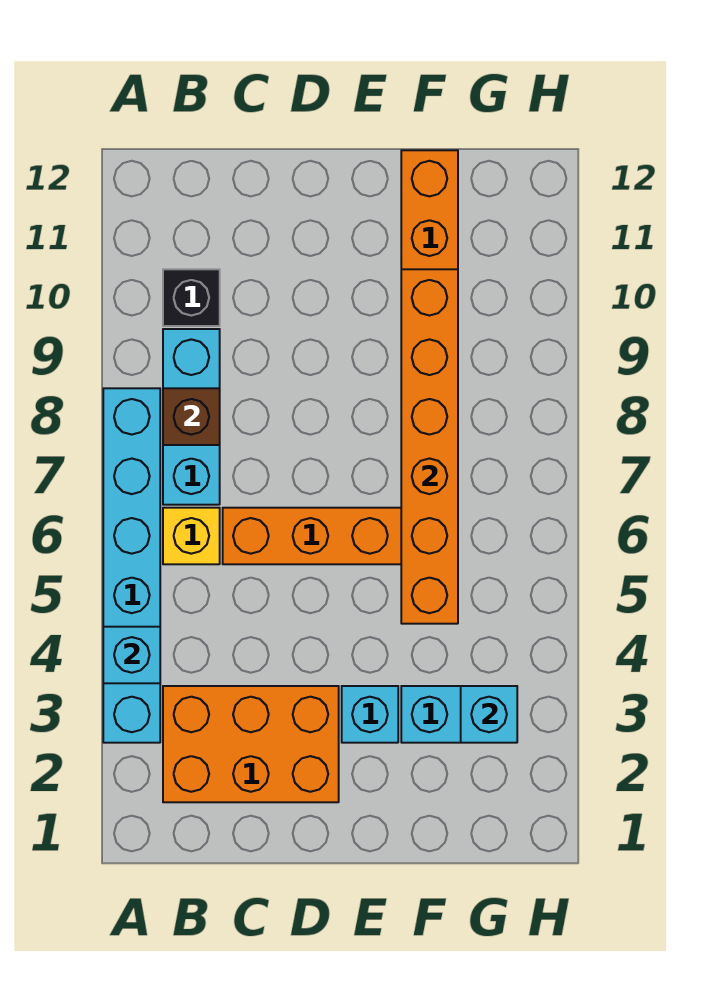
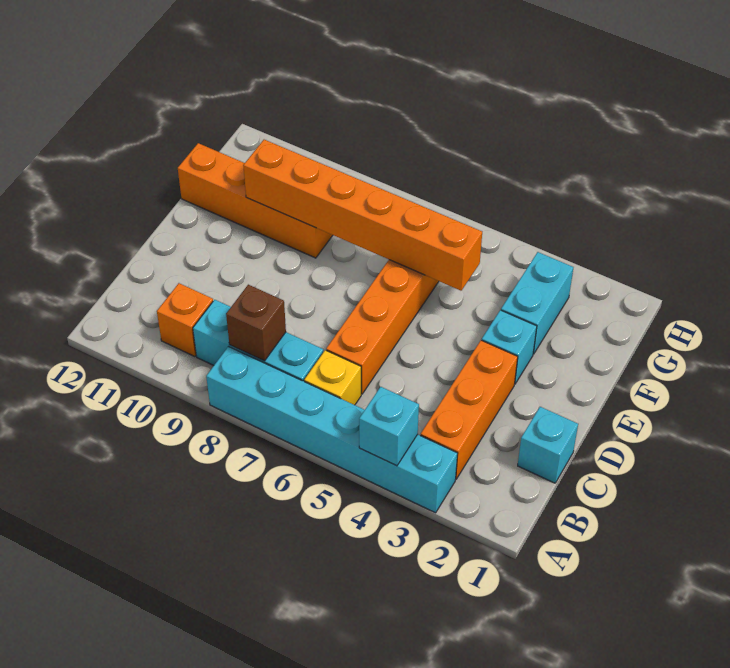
orange brick B2:D3 level 1 -> orange brick B3:D3 level 1
black brick B10 level 1 -> orange brick B10 level 1
cyan brick G3 level 2 -> cyan brick C1 level 1

